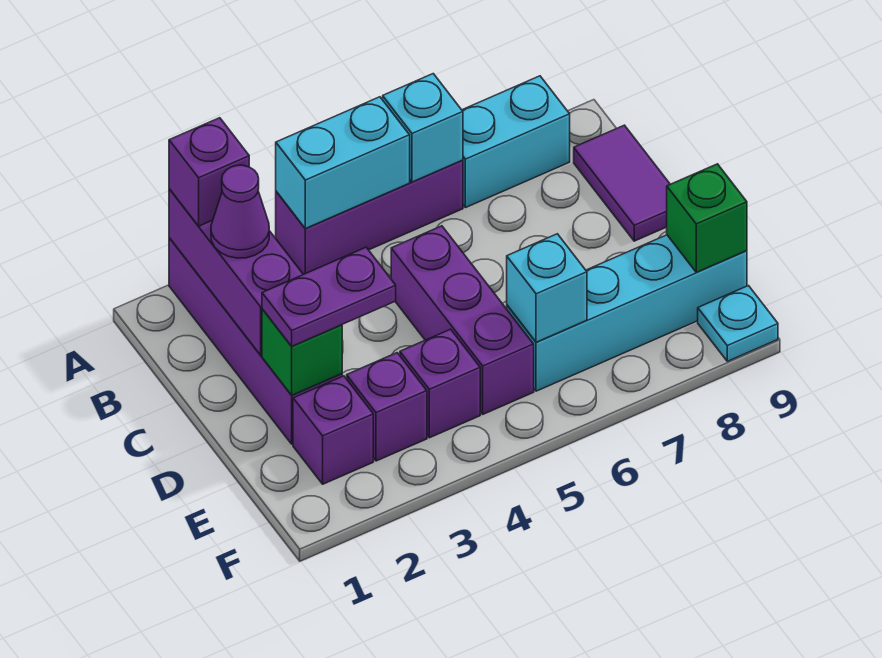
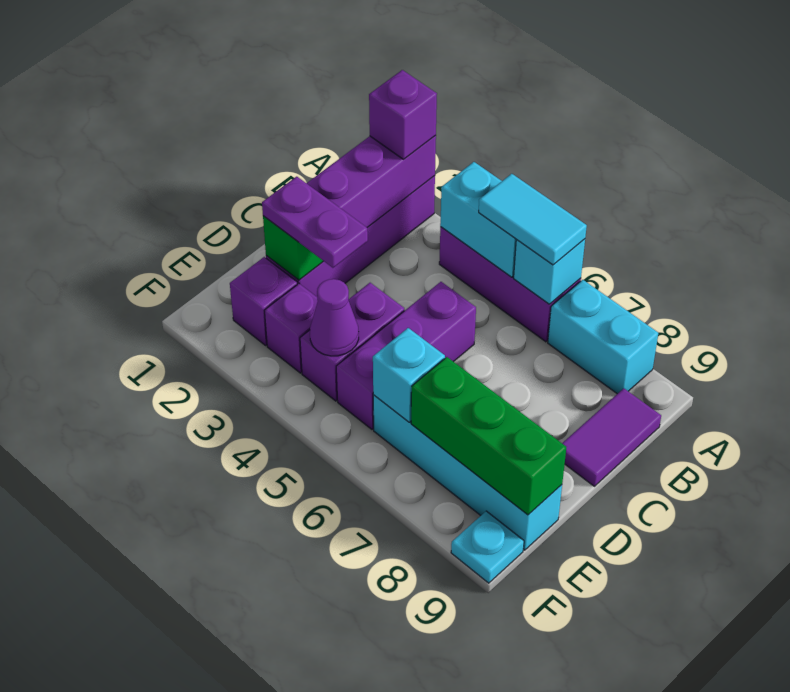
none -> cyan tile A5:A6 level 3
purple cone B2 level 3 -> purple cone E4 level 2
purple brick E4 level 1 -> purple brick D4:E4 level 1
green brick E9 level 2 -> green brick E7:E9 level 2

